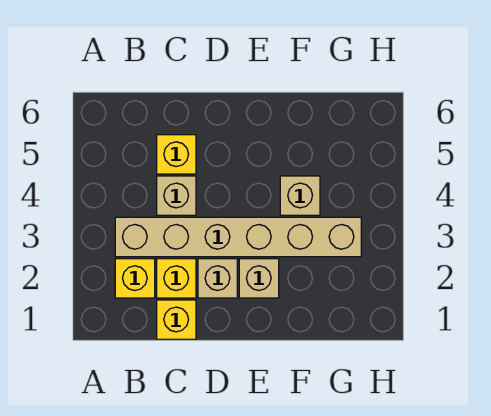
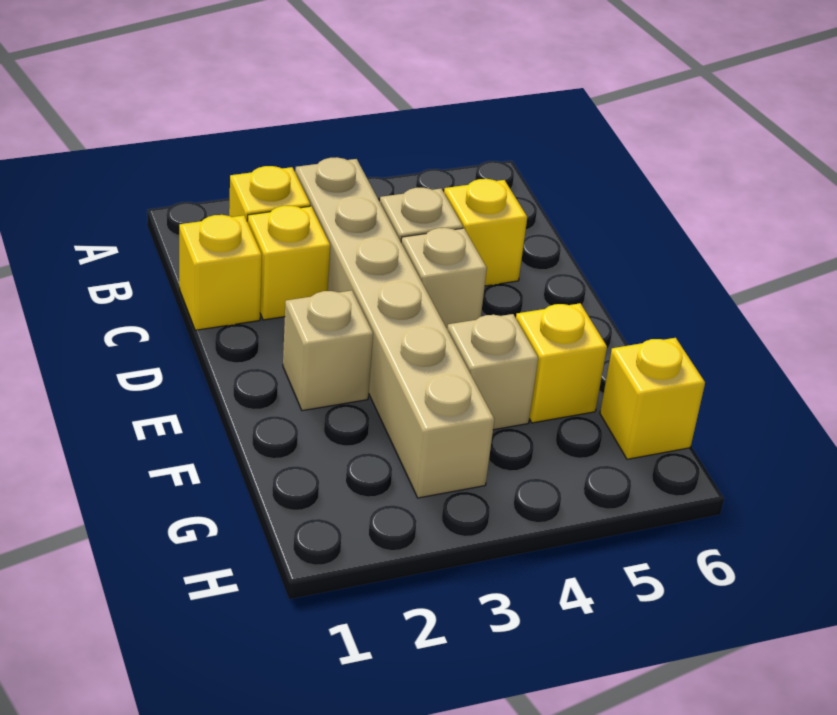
tan brick D2 level 1 -> tan brick D4 level 1
none -> yellow brick F5 level 1
none -> yellow brick G6 level 1

